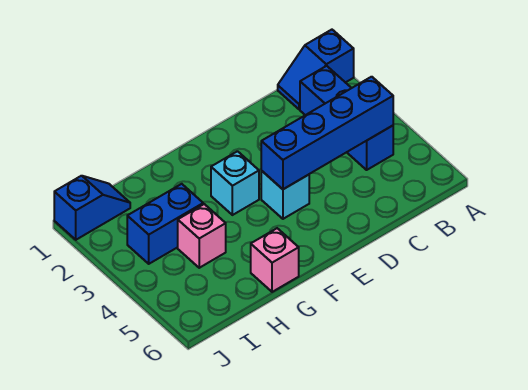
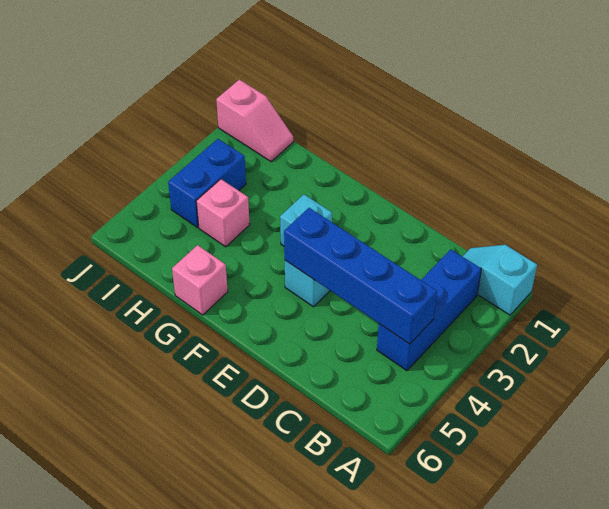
blue slope A1:B1 level 1 top A -> cyan slope A1:B1 level 1 top A
blue brick H3:I3 level 1 -> blue brick I3:I4 level 1
blue slope I1:J1 level 1 top J -> pink slope I1:J1 level 1 top J

